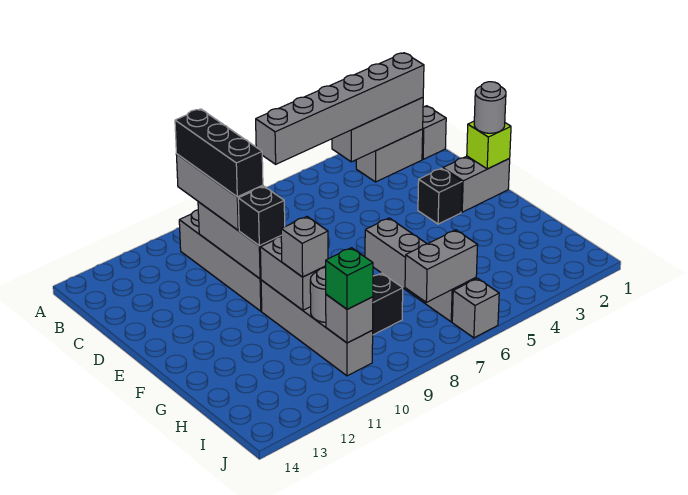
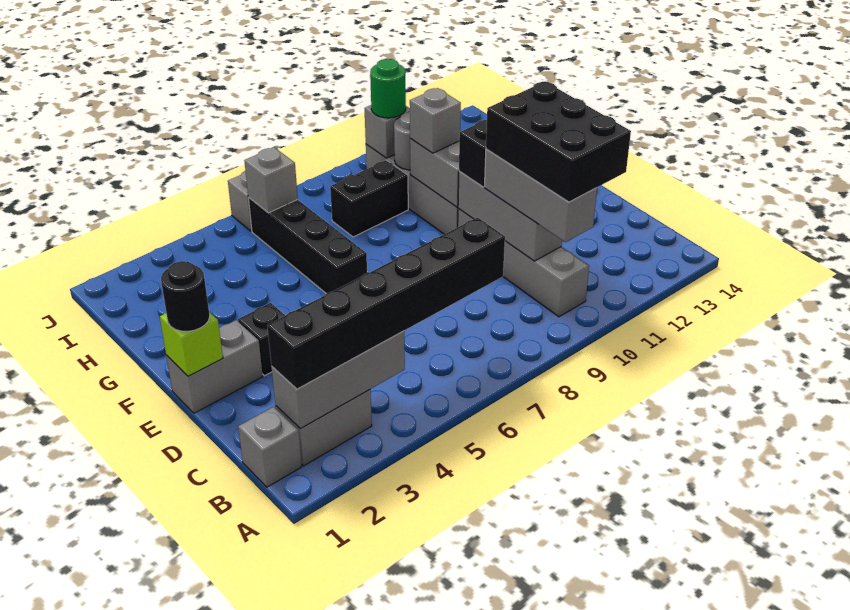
grey brick B2:B7 level 3 -> black brick B2:B7 level 3
black brick B10:D10 level 4 -> black brick B10:D11 level 4
grey round brick E1 level 3 -> black round brick E1 level 3
grey brick F6:I6 level 1 -> black brick F6:I6 level 1
grey brick I6:I7 level 2 -> grey brick I6 level 2
green brick I10 level 3 -> green round brick I10 level 3

